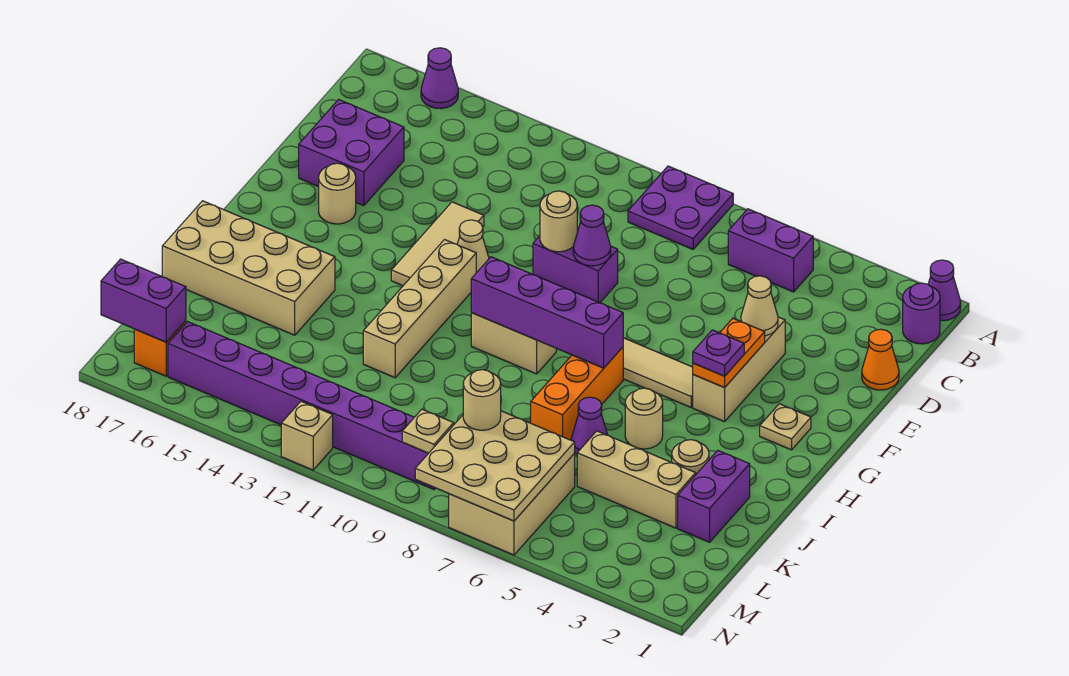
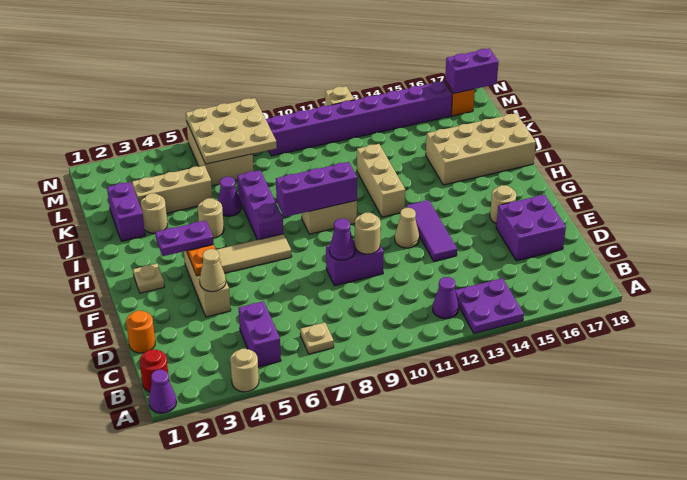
purple plate A8:B9 level 1 -> purple plate A13:B14 level 1
purple cone A16 level 1 -> purple cone B12 level 1
purple round brick B1 level 1 -> red round brick B1 level 1
purple brick B5:B6 level 1 -> purple brick B5:C5 level 1
orange cone D1 level 1 -> orange round brick D1 level 1
tan tile E13:G13 level 1 -> purple tile E13:G13 level 1
purple plate G4 level 3 -> purple plate G3:G4 level 3
tan brick G12:J12 level 1 -> tan brick H12:J12 level 1
orange brick H7:J7 level 1 -> purple brick H7:J7 level 1
purple brick H7:H10 level 2 -> purple brick H8:H10 level 2
tan round brick L8 level 3 -> tan round brick A4 level 1
tan plate M9 level 2 -> tan plate B7 level 1

